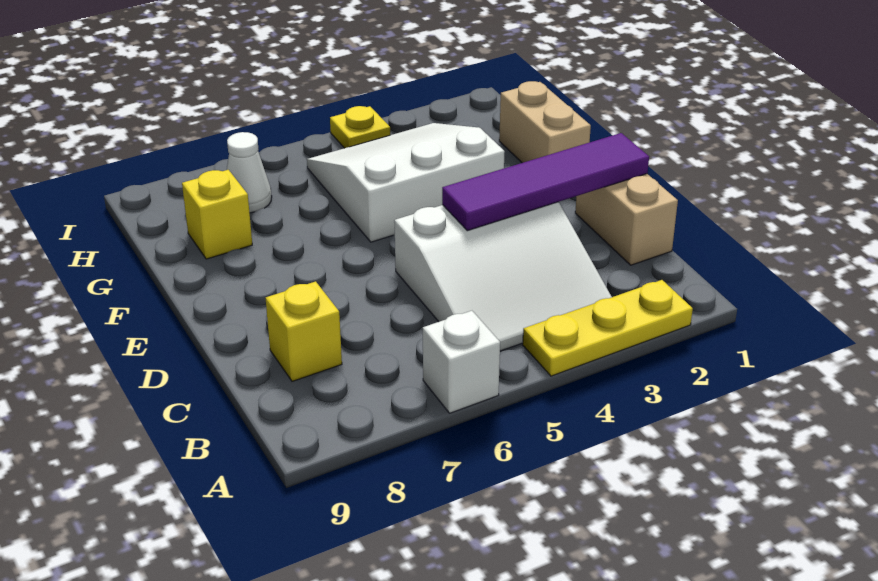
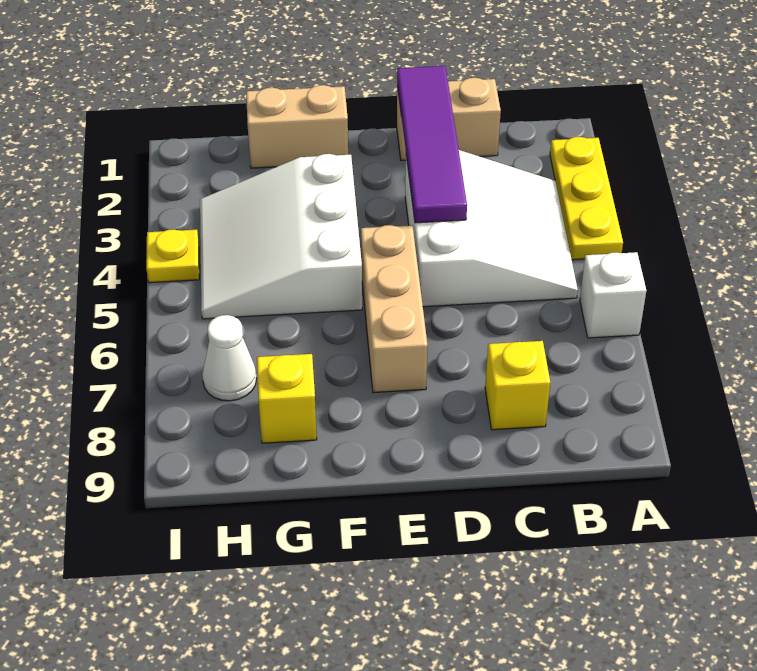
none -> tan brick E5:E7 level 1

